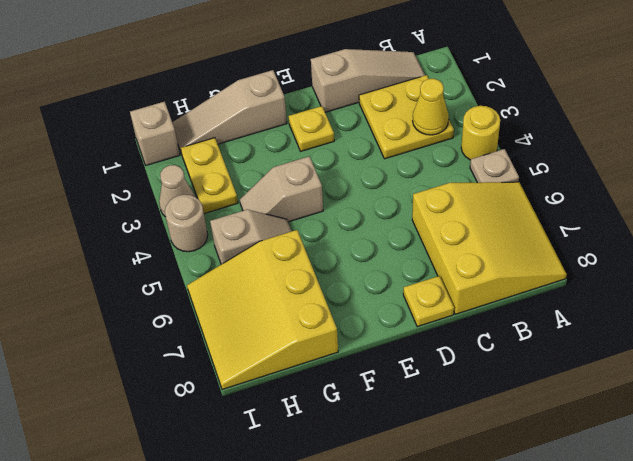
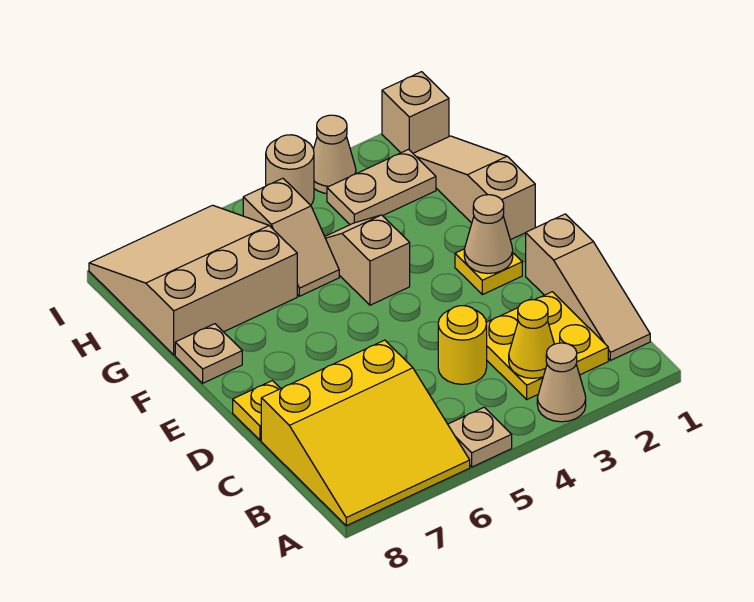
none -> tan cone A3 level 1
yellow round brick A4 level 1 -> yellow round brick C4 level 1
none -> tan cone E2 level 2
none -> tan plate F8 level 1
yellow slope G6:I8 level 1 top G -> tan slope G6:I8 level 1 top G
yellow plate H2:H3 level 1 -> tan plate H2:H3 level 1

